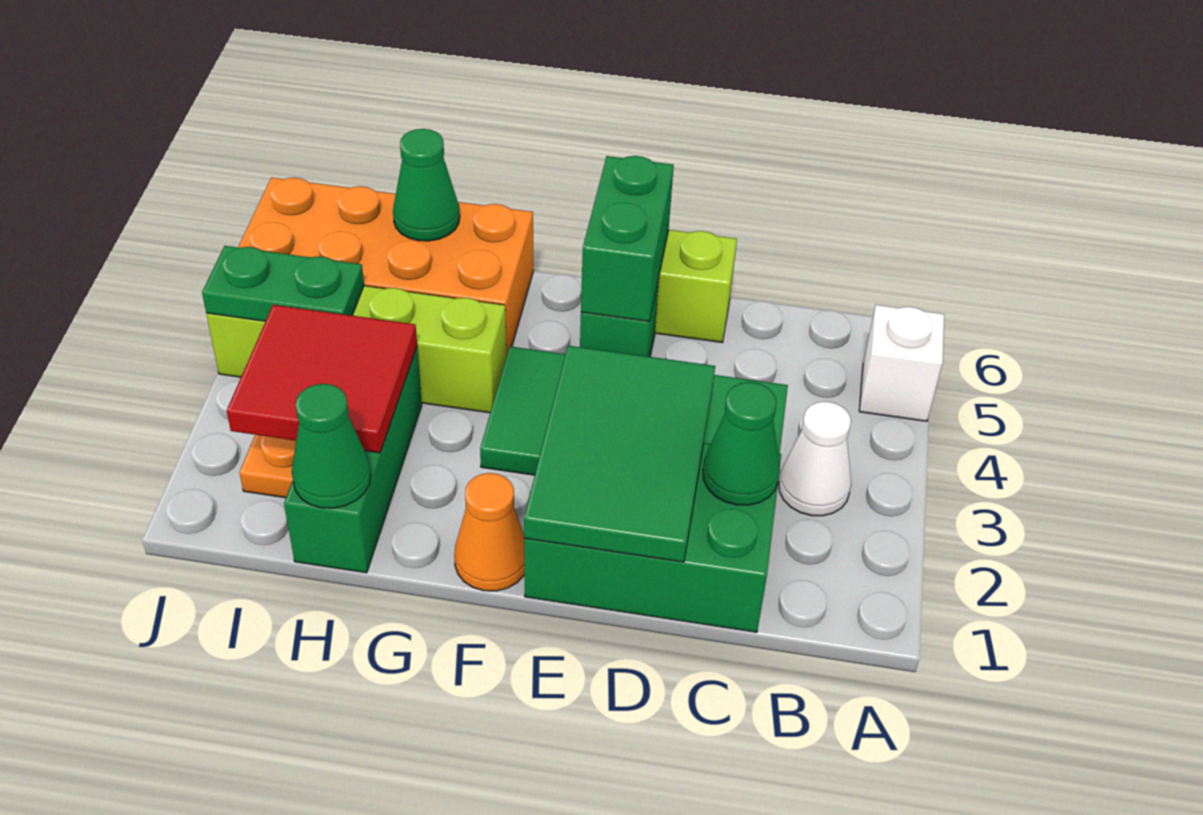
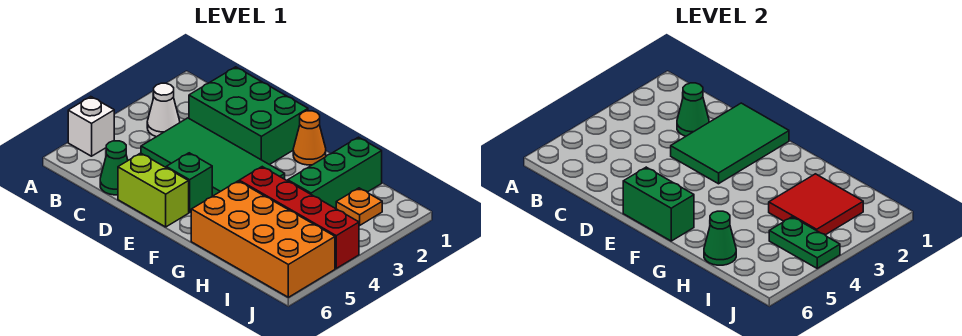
green brick E5:E6 level 2 -> green brick E6:F6 level 2
lime brick G4:J4 level 1 -> red brick G4:J4 level 1
green cone H1 level 2 -> green cone C6 level 1

